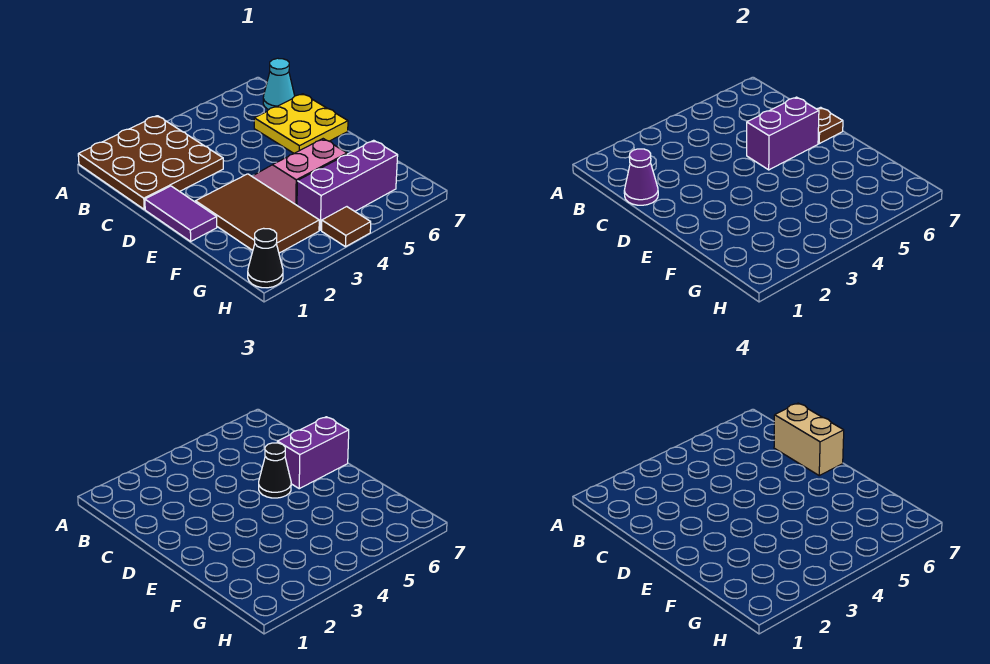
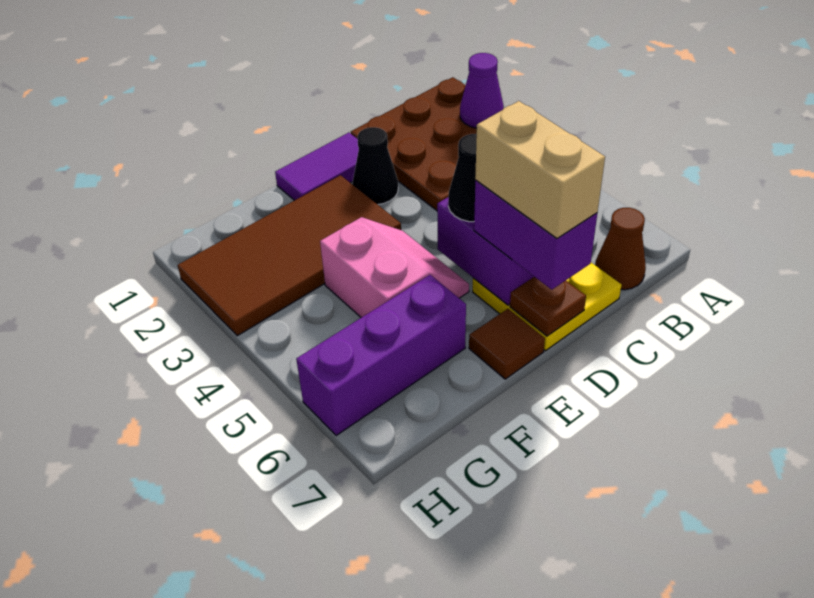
cyan cone B7 level 1 -> brown cone B7 level 1
purple cone C1 level 2 -> purple cone A2 level 2
tan brick C7:D7 level 4 -> tan brick D6:D7 level 4
brown tile E2:G3 level 1 -> brown tile E2:H3 level 1
purple brick G4:G6 level 1 -> purple brick F6:H6 level 1
black cone H1 level 1 -> black cone D2 level 1
brown tile H4 level 1 -> brown tile E7 level 1

